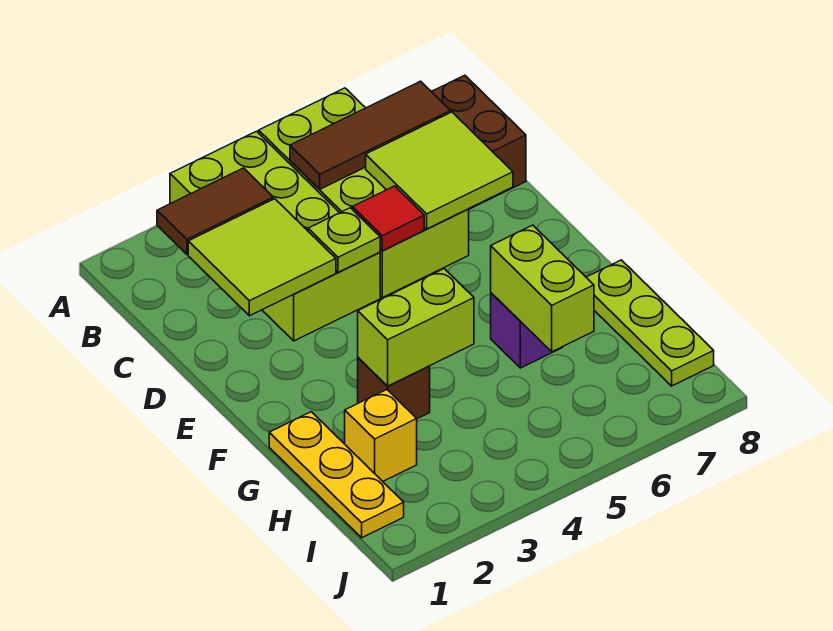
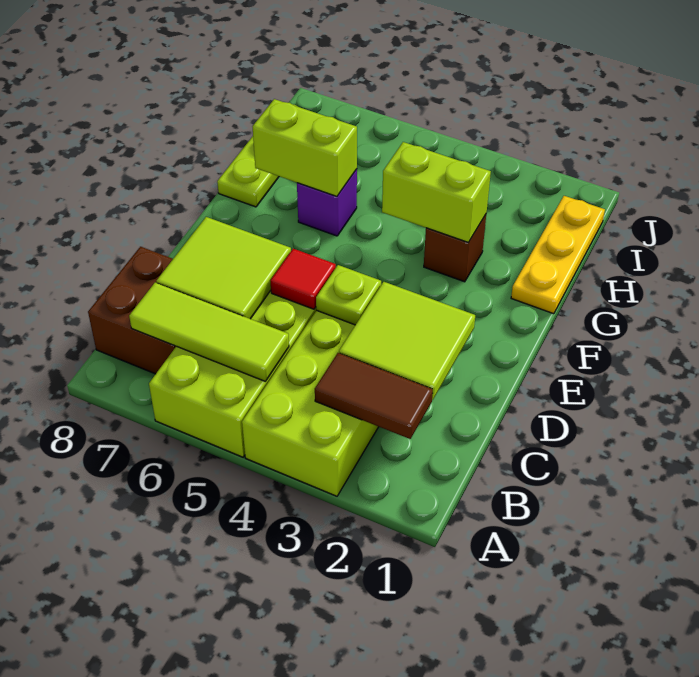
brown tile B5:B7 level 2 -> lime tile B5:B7 level 2
lime brick G6:H6 level 2 -> lime brick G6:G7 level 2
yellow brick H2 level 1 -> none

